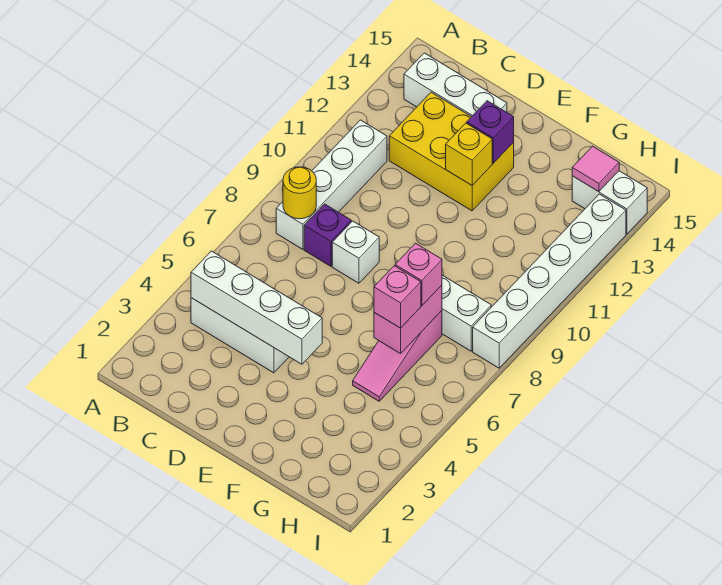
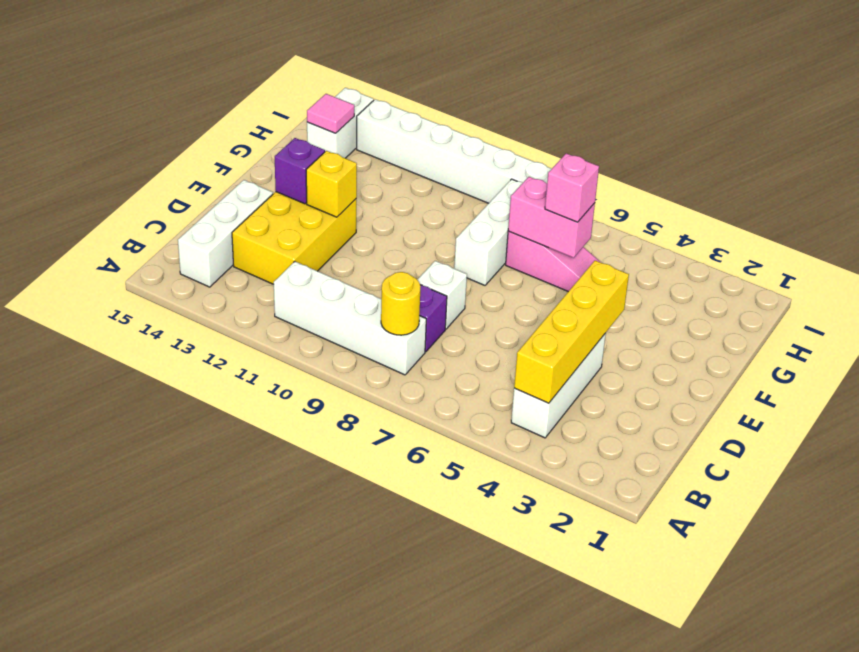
white brick B4:E4 level 2 -> yellow brick B4:E4 level 2
pink brick G7 level 3 -> none

